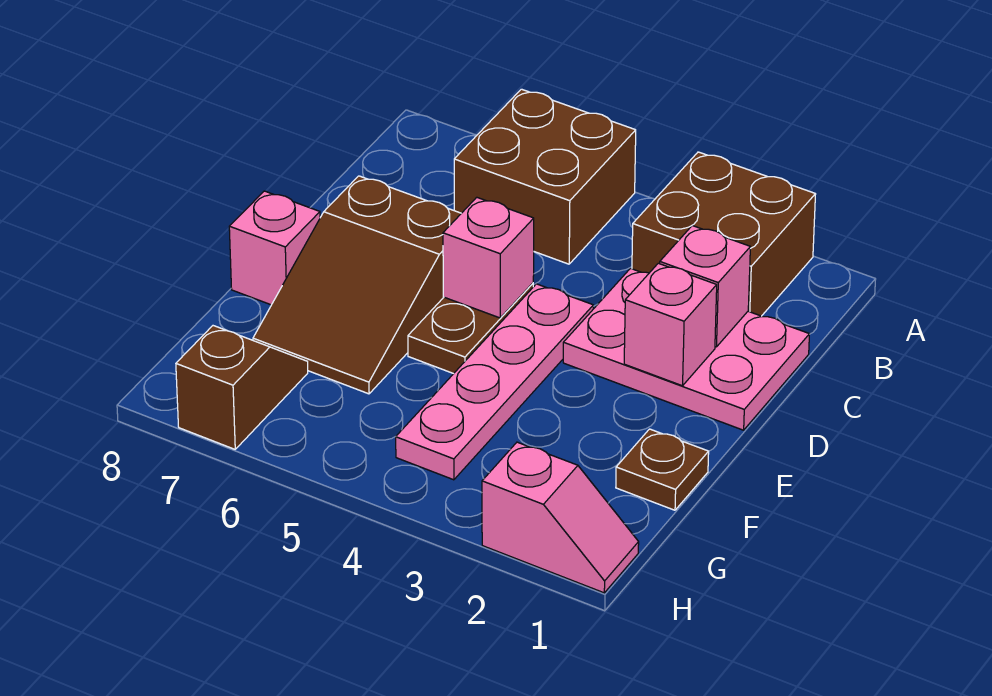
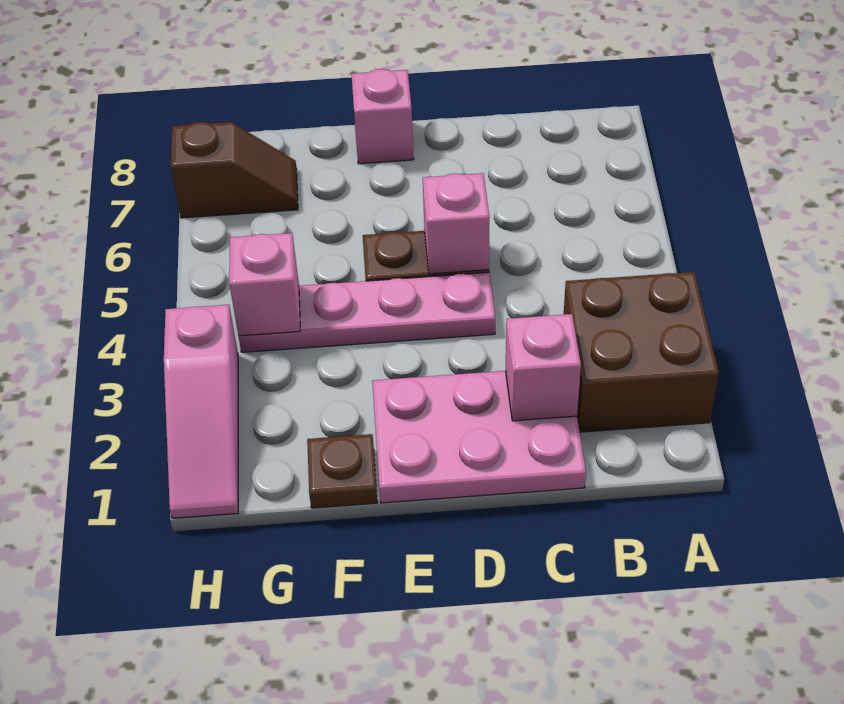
brown brick A5:B6 level 1 -> none
pink plate C1:D3 level 1 -> pink plate C1:E2 level 1
pink brick D2 level 2 -> pink brick G4 level 2
brown slope D6:F7 level 1 top D -> none
pink slope H1:H2 level 1 top 2 -> pink slope H1:H3 level 1 top 3

